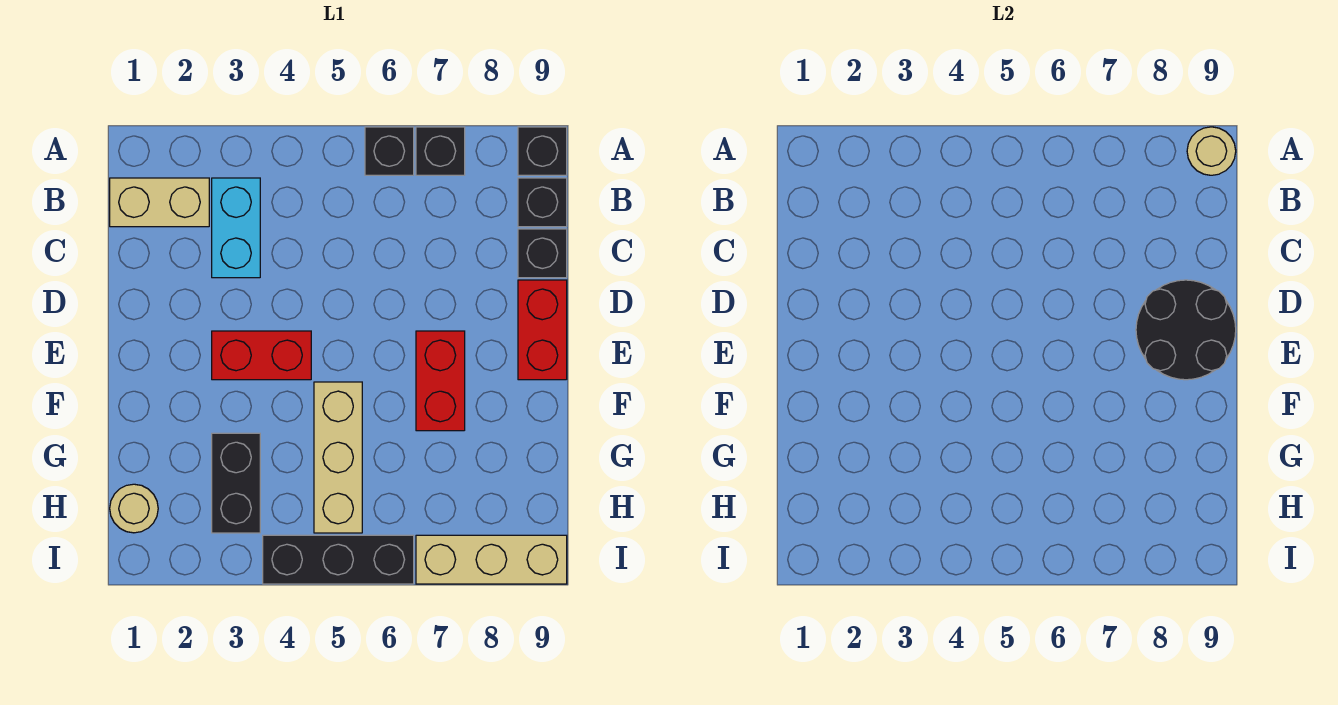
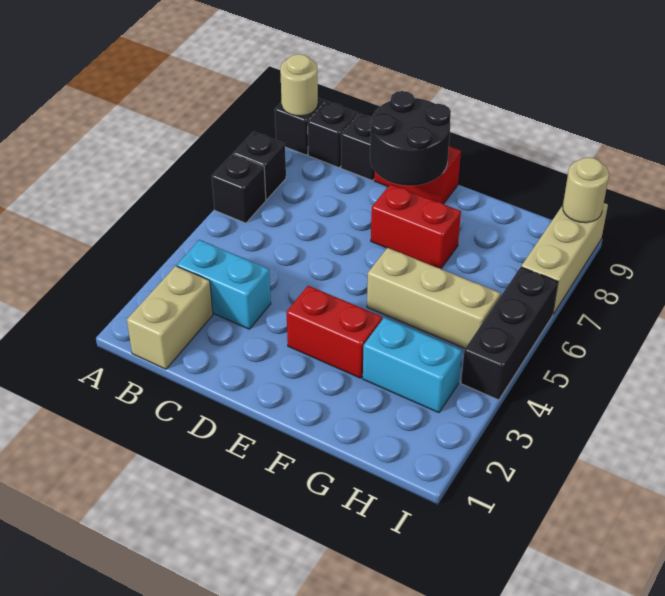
red brick E3:E4 level 1 -> red brick E3:F3 level 1
black brick G3:H3 level 1 -> cyan brick G3:H3 level 1
tan round brick H1 level 1 -> tan round brick I9 level 2

